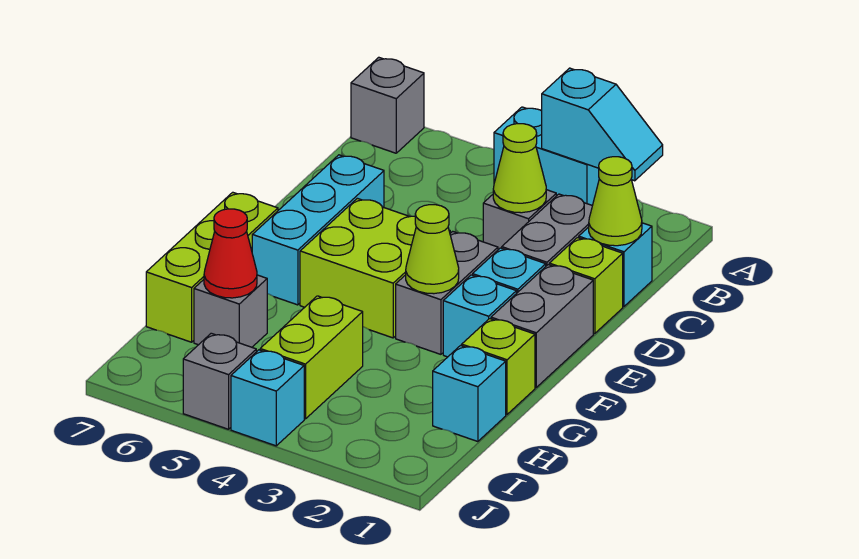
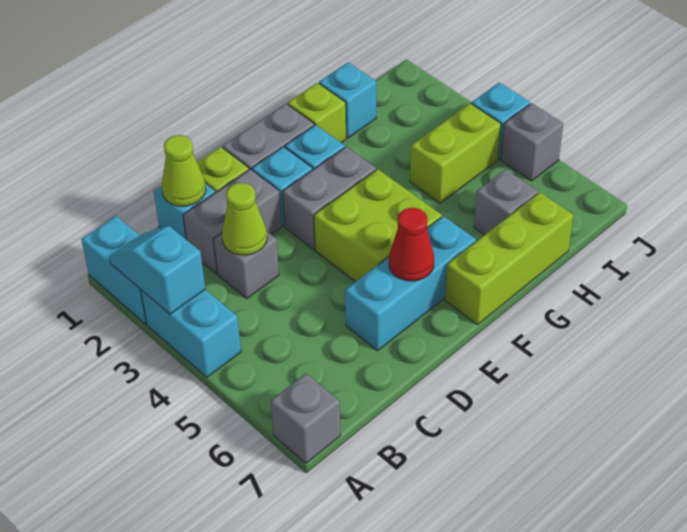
none -> cyan brick A1:A2 level 1
lime cone F3 level 2 -> none
red cone H6 level 2 -> red cone E6 level 2

